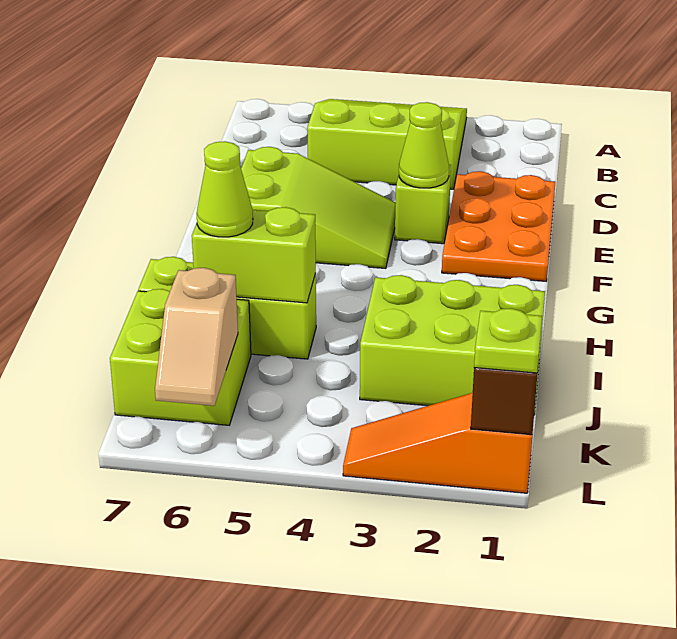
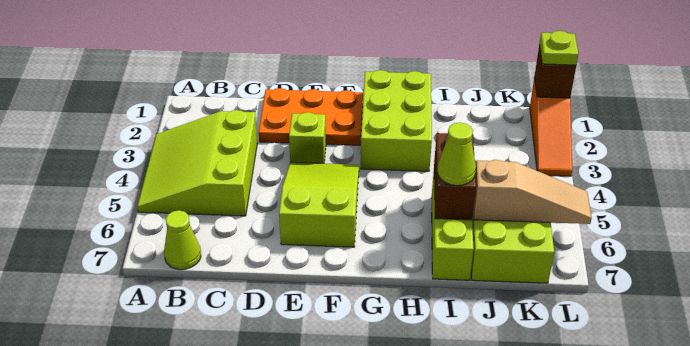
lime cone E3 level 2 -> lime cone B7 level 1
lime brick I1:J3 level 1 -> lime brick G1:H3 level 1
lime brick I5:I6 level 2 -> brown brick I5:I6 level 2
tan slope K6:L6 level 2 top K -> tan slope J6:L6 level 2 top J

